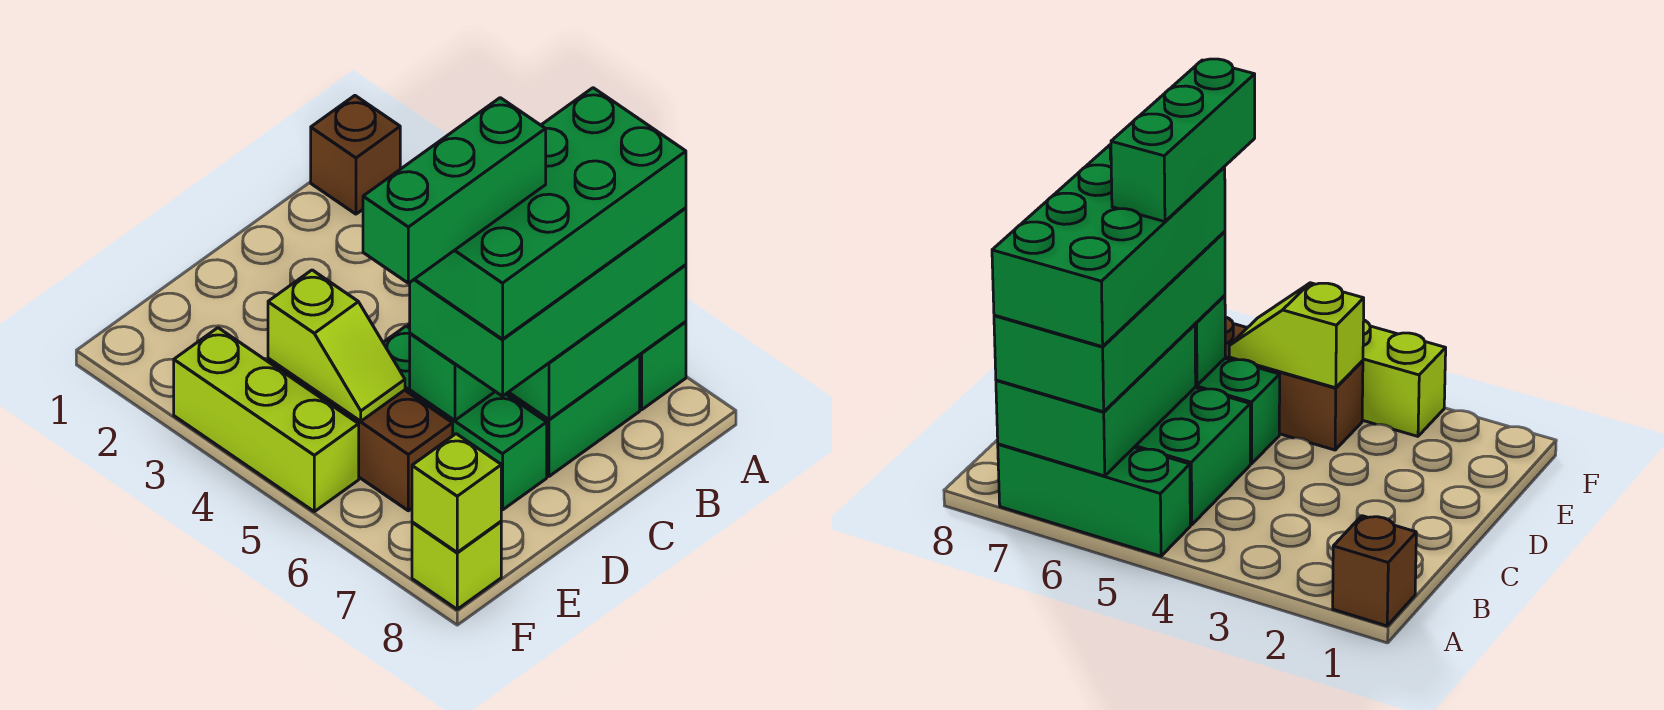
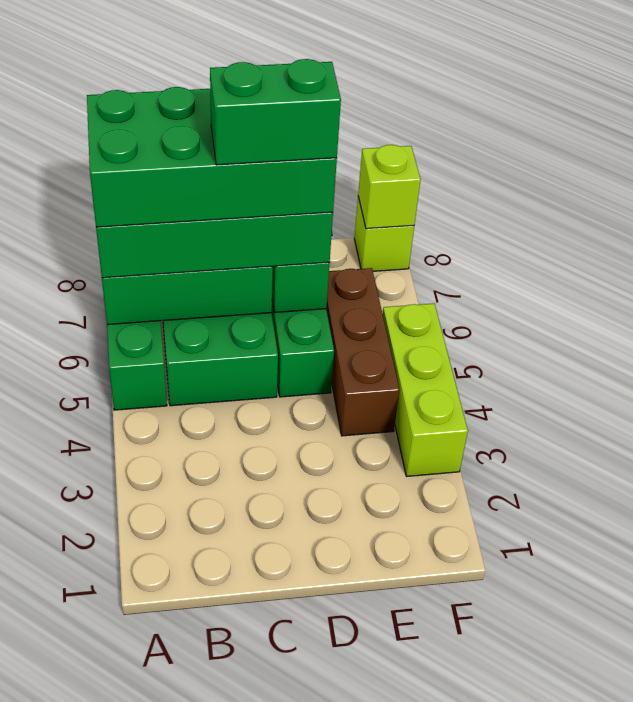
brown brick A1 level 1 -> none
green brick C6:E6 level 5 -> green brick C6:D6 level 5
lime slope E4:E5 level 2 top 4 -> none

